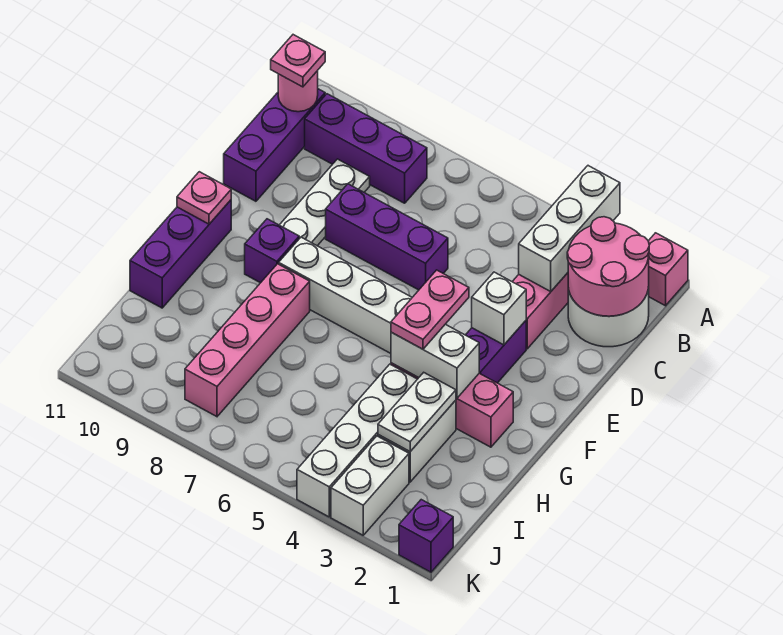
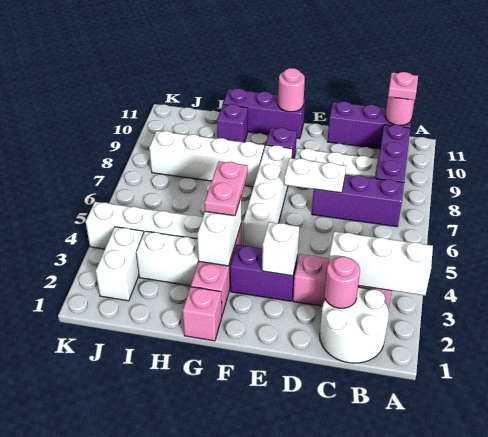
pink brick A1 level 1 -> pink brick G1 level 1
pink round brick B1:C2 level 2 -> pink round brick C2 level 2
purple brick D6:D8 level 1 -> purple brick B7:D7 level 1
pink plate F4:G4 level 3 -> pink plate G4:G5 level 3
pink plate F11 level 2 -> pink round brick F11 level 2
pink brick G8:J8 level 1 -> white brick G8:J8 level 1
white plate H3:I3 level 2 -> white plate D7:E7 level 2
white brick J3:K3 level 1 -> white brick J2:J3 level 1
purple brick K1 level 1 -> purple brick H10 level 1

